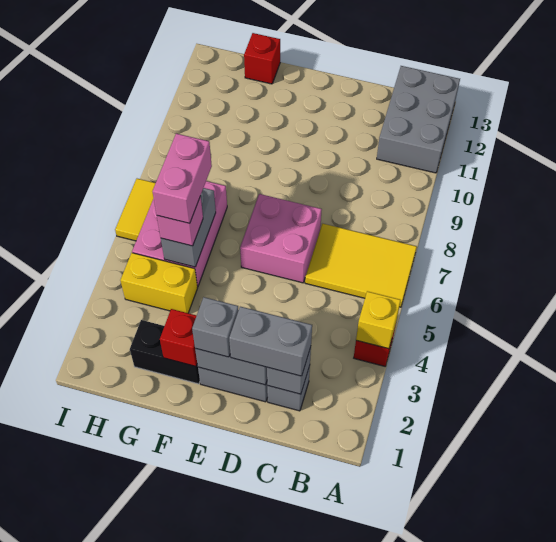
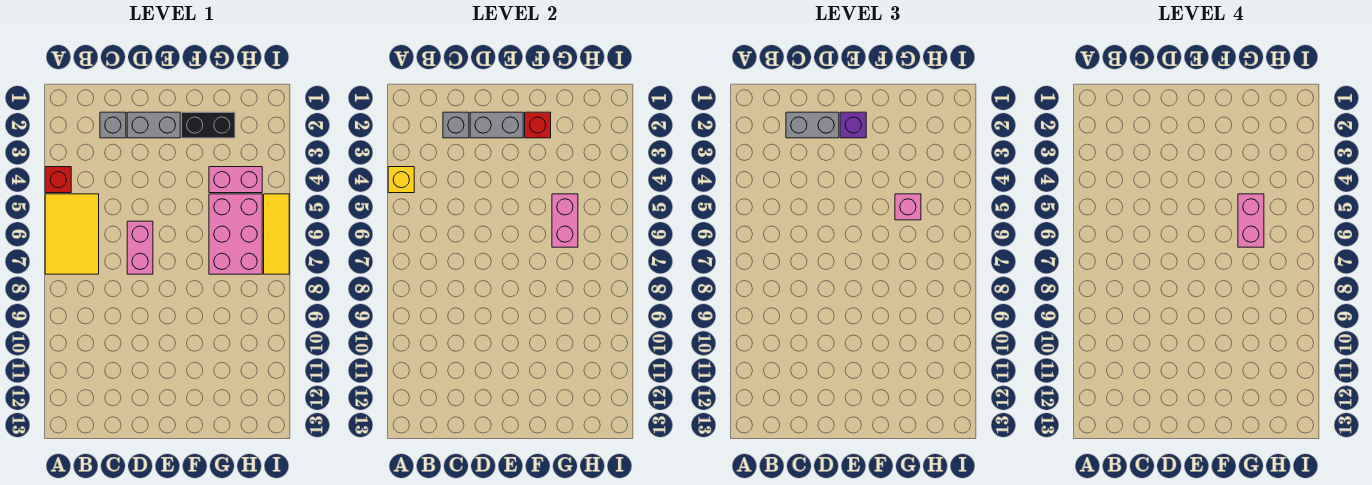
yellow tile A6:C7 level 1 -> yellow tile A5:B7 level 1
grey brick A11:B13 level 1 -> none
pink brick D6:E7 level 1 -> pink brick D6:D7 level 1
grey brick E2 level 3 -> purple brick E2 level 3
yellow brick G4:H4 level 1 -> pink brick G4:H4 level 1
grey brick G5:G6 level 2 -> pink brick G5:G6 level 2
red brick G13 level 1 -> none
yellow tile I6:I7 level 1 -> yellow tile I5:I7 level 1

